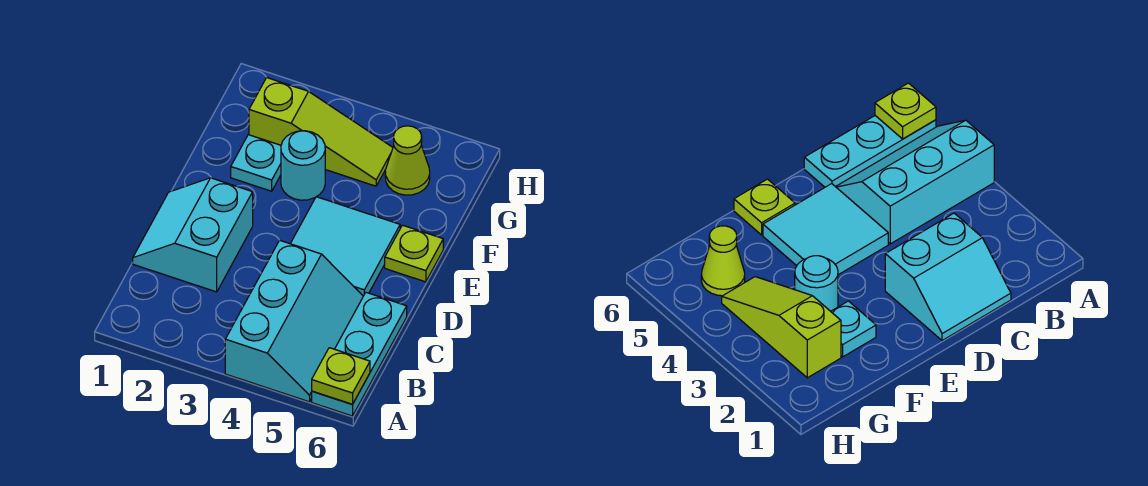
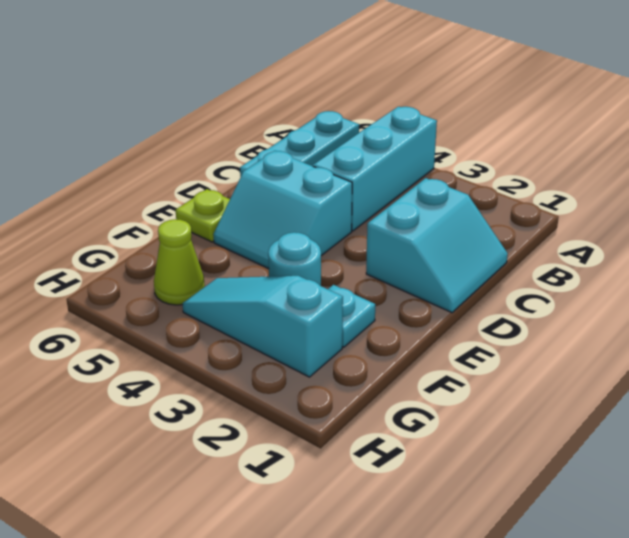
lime plate A6 level 2 -> none
cyan tile D4:E5 level 1 -> cyan slope D4:E5 level 1 top D
lime slope G2:G4 level 1 top 2 -> cyan slope G2:G4 level 1 top 2

